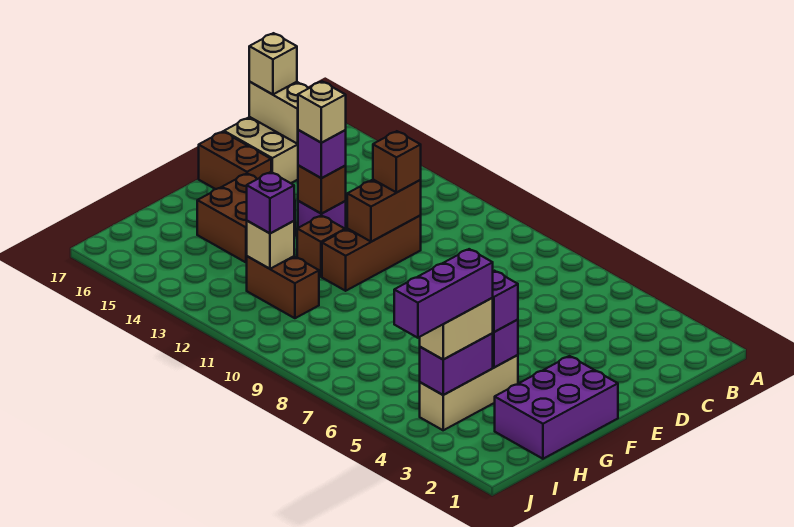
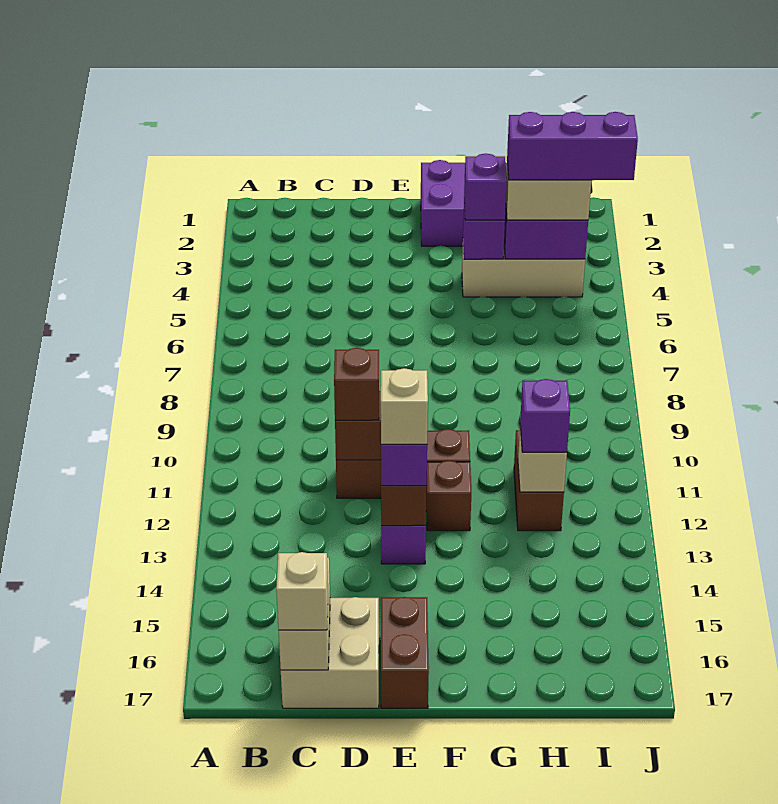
brown brick F14:G15 level 1 -> none

